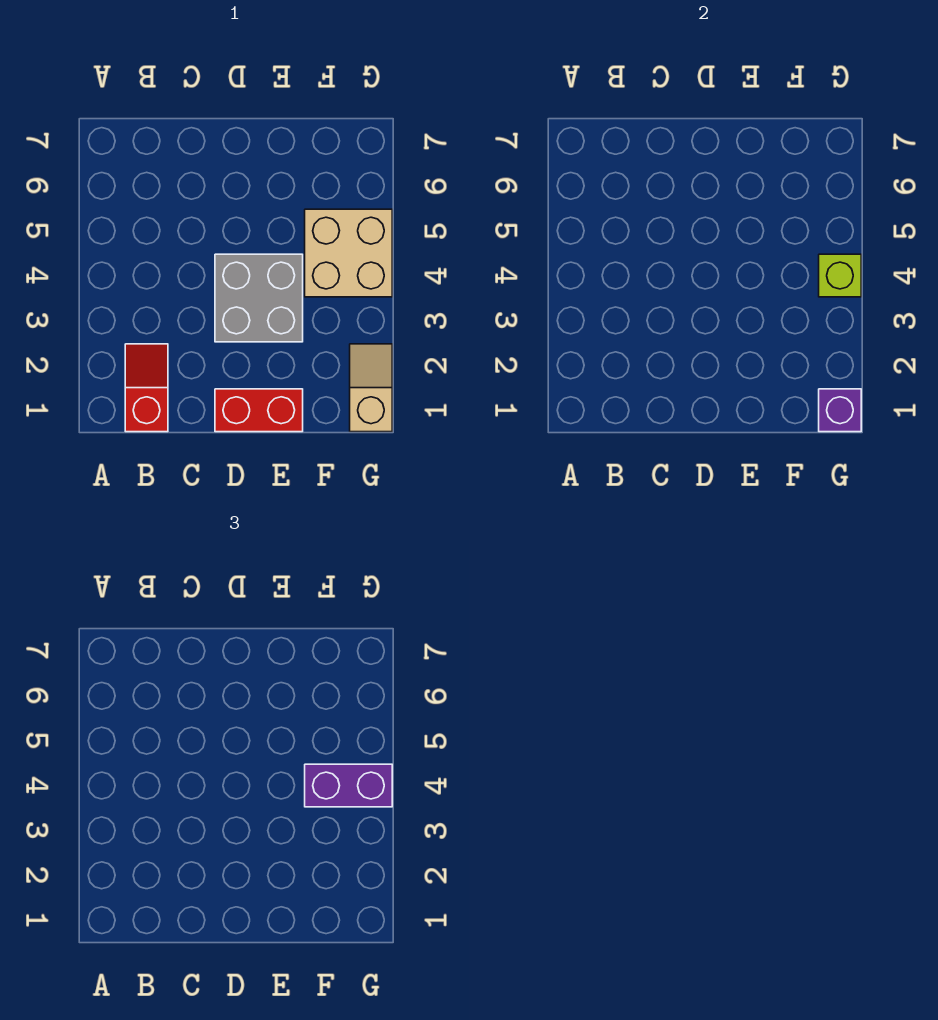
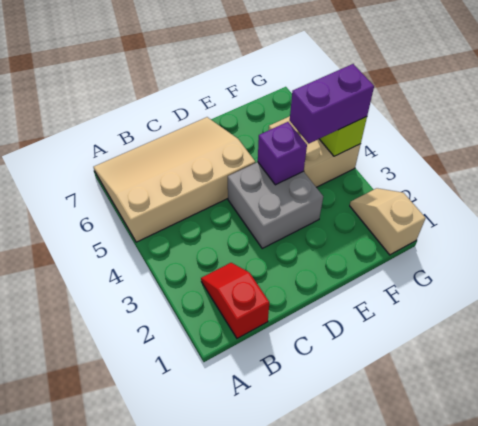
none -> tan slope A5:D7 level 1 top 5
red brick D1:E1 level 1 -> none
purple brick G1 level 2 -> purple brick E4 level 2

